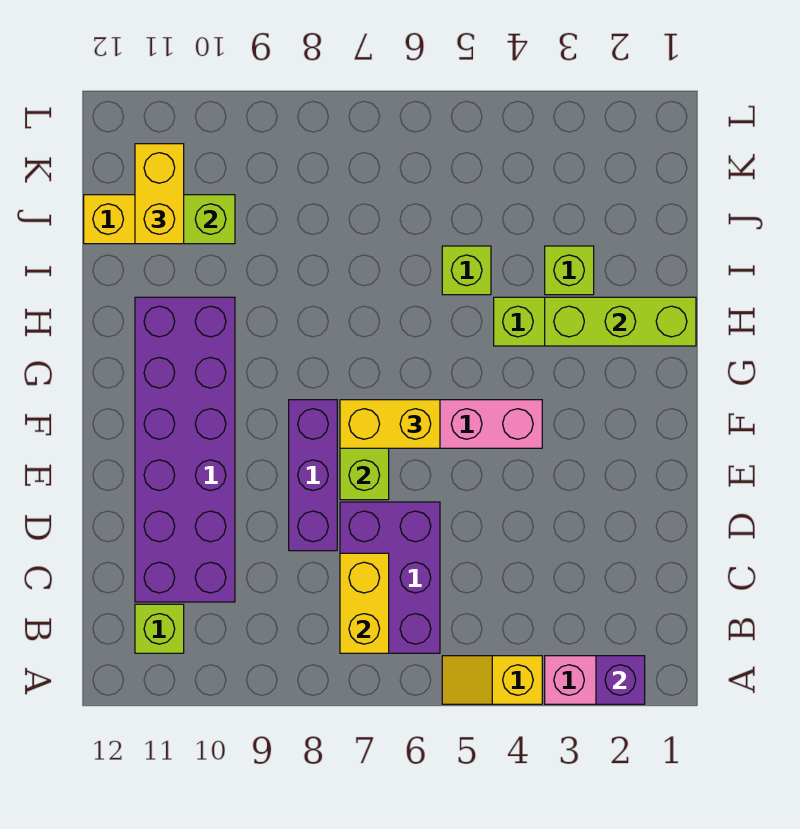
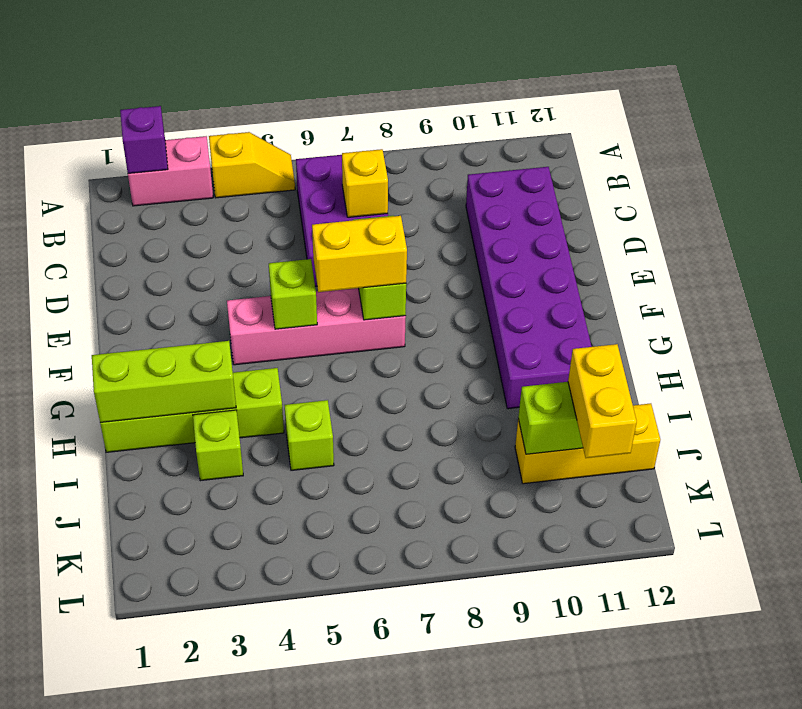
yellow brick B7:C7 level 2 -> yellow brick C7 level 2
lime brick B11 level 1 -> lime brick F5 level 2
purple brick D8:F8 level 1 -> none

